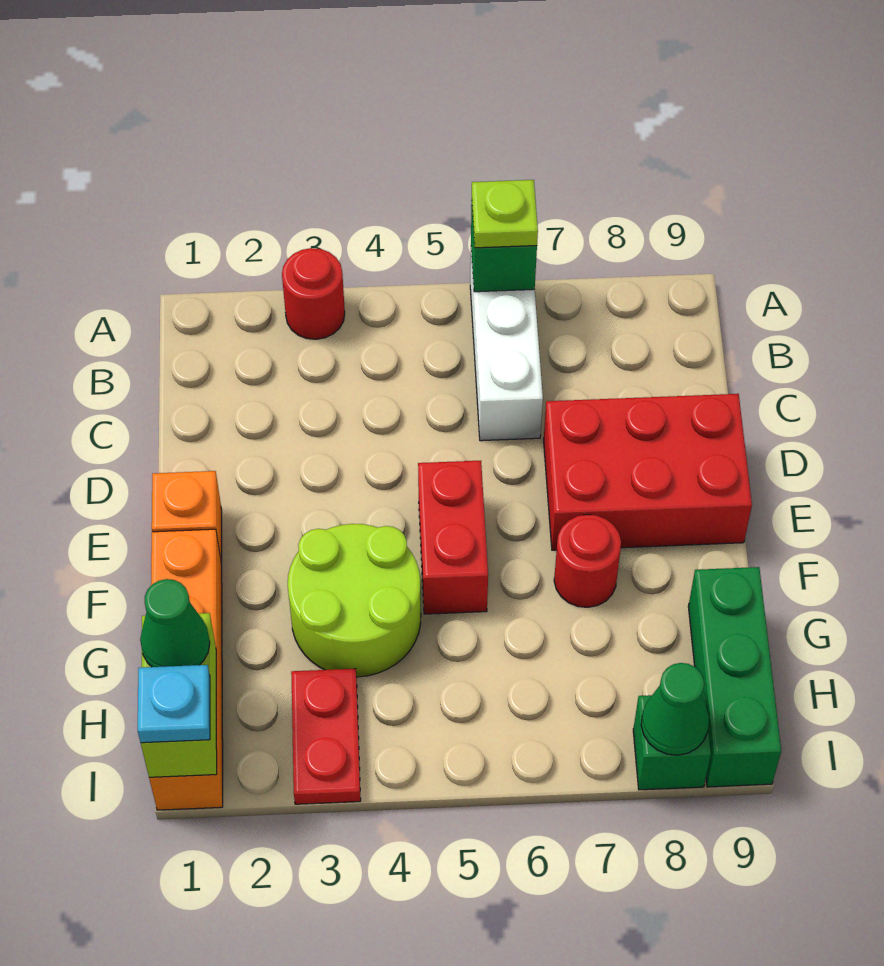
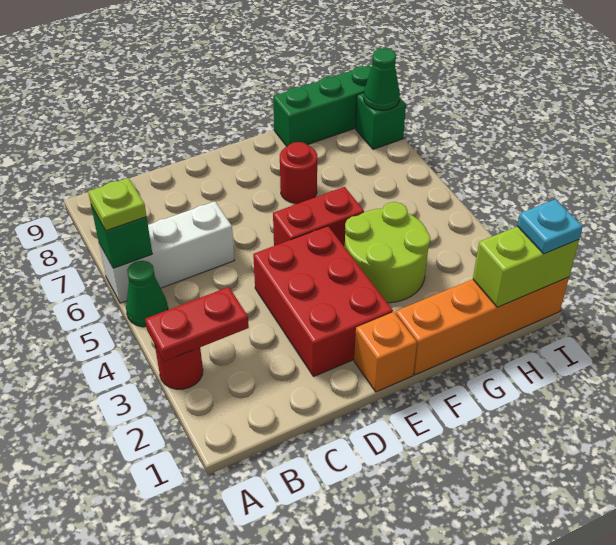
red brick D7:E9 level 1 -> red brick D2:E4 level 1
green cone H1 level 3 -> green cone A5 level 1
red plate H3:I3 level 1 -> red plate A3:B3 level 2

